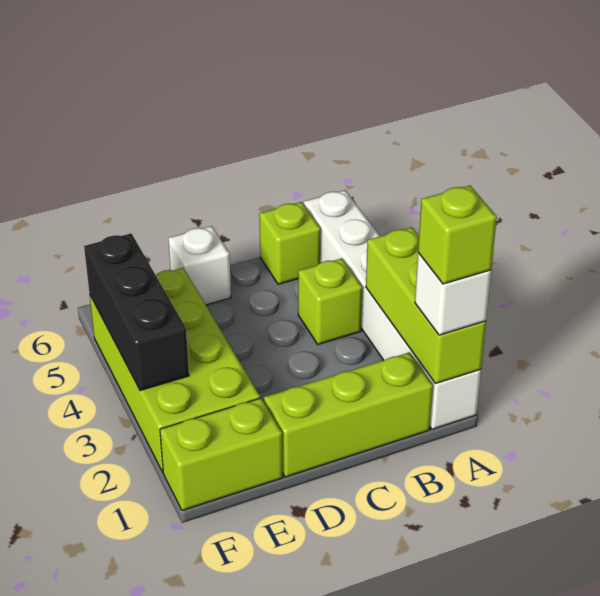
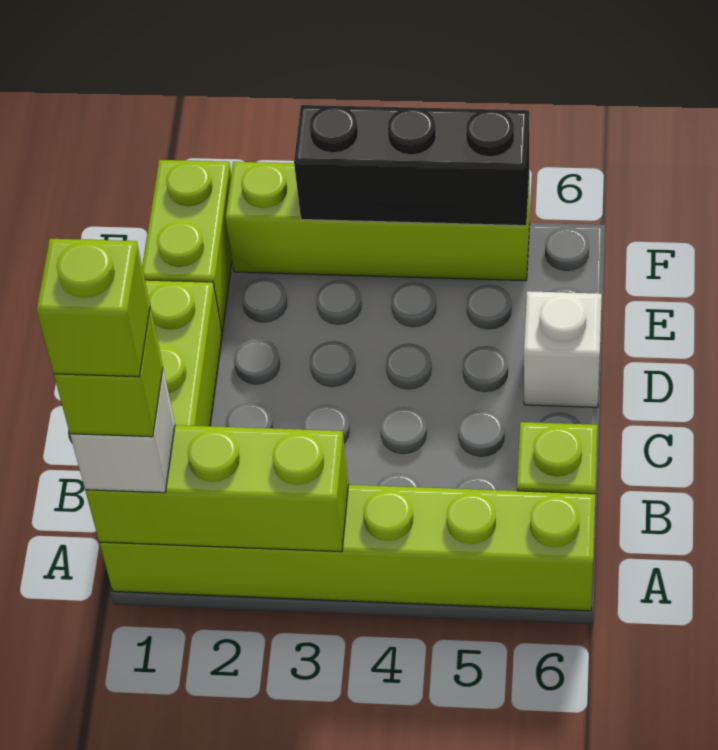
white brick A1:A6 level 1 -> lime brick A1:A6 level 1
lime brick B4 level 1 -> lime brick A1 level 5
lime brick E2:F5 level 1 -> lime brick F2:F5 level 1

